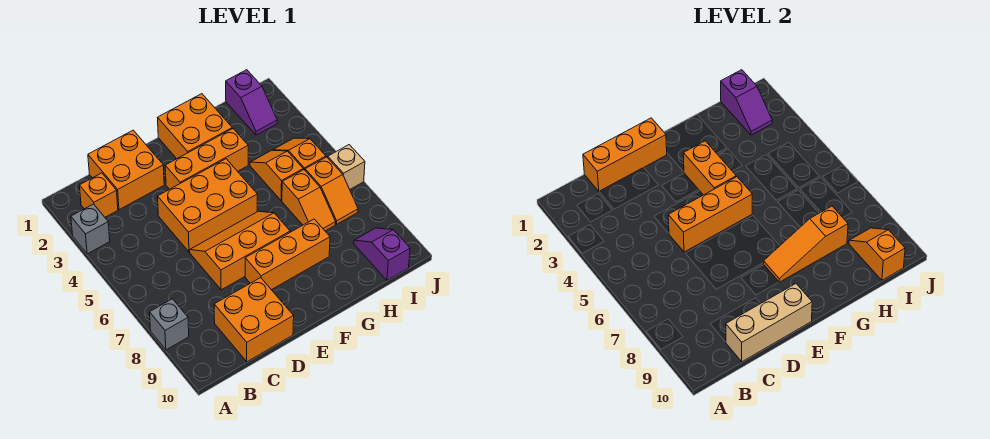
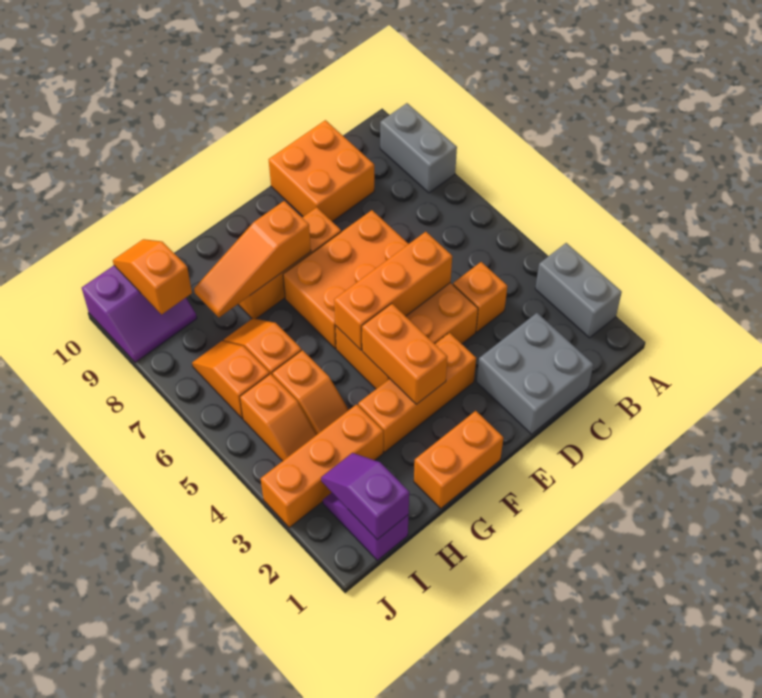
grey brick A3 level 1 -> grey brick A2:A3 level 1
grey brick A8 level 1 -> grey brick A8:A9 level 1
orange brick B2 level 1 -> orange brick C4 level 1
orange brick C1:D2 level 1 -> grey brick C1:D2 level 1
orange brick C1:E1 level 2 -> orange brick H3:J3 level 1
tan brick C10:E10 level 2 -> none
orange slope D6:F7 level 1 top 7 -> orange brick D6:F7 level 1
orange brick F1:G2 level 1 -> orange brick F1:G1 level 1
orange slope F8:H8 level 2 top H -> orange slope F8:H8 level 2 top F
purple slope I9:I10 level 1 top 10 -> purple slope I9:J10 level 1 top 10
orange slope I9:I10 level 2 top 10 -> orange slope I9:I10 level 2 top 9
tan brick J6 level 1 -> none

